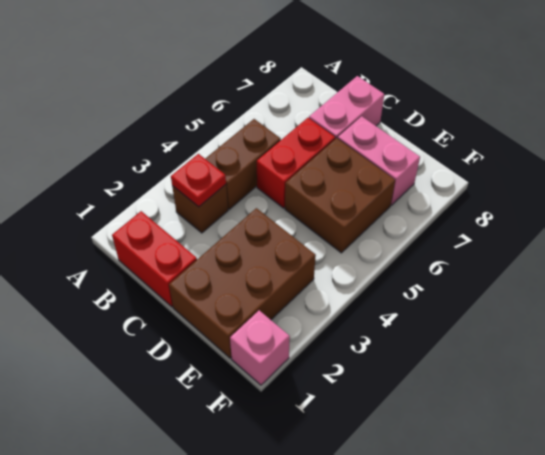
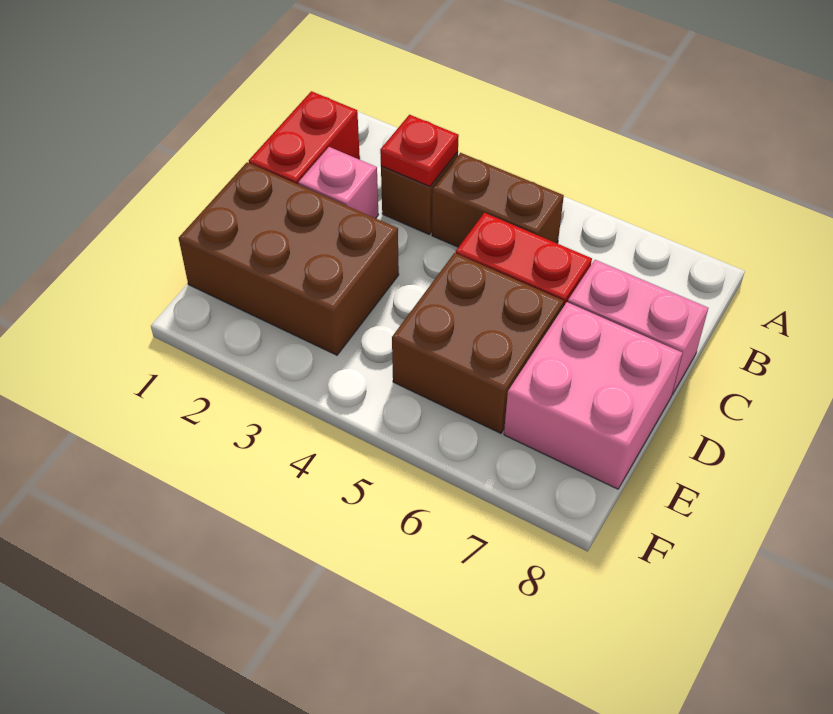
pink brick D7:E7 level 1 -> pink brick D7:E8 level 1
pink brick F1 level 1 -> pink brick C2 level 1

